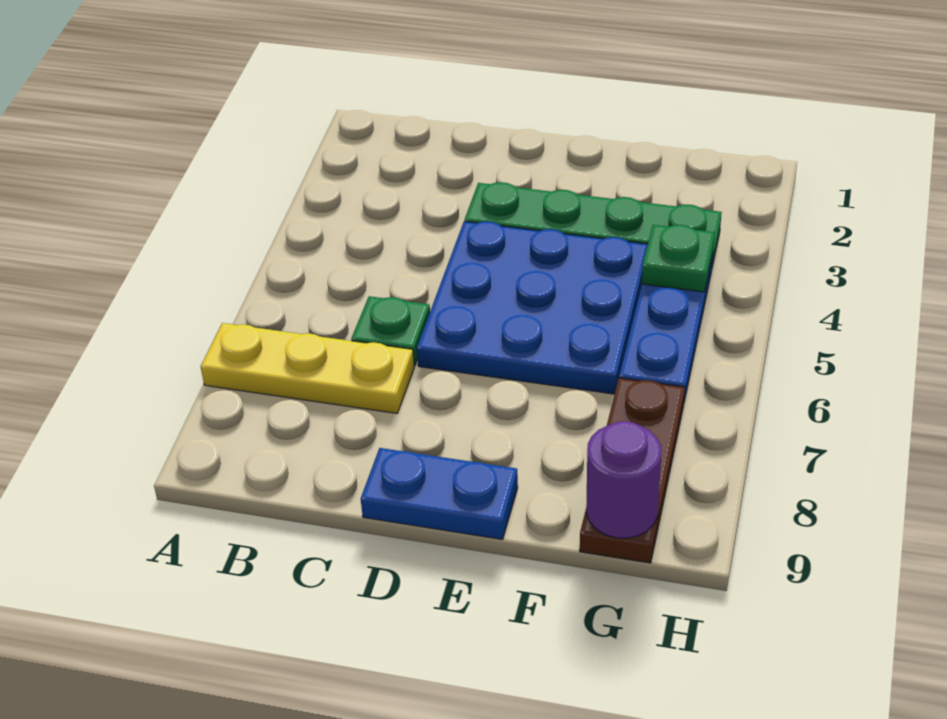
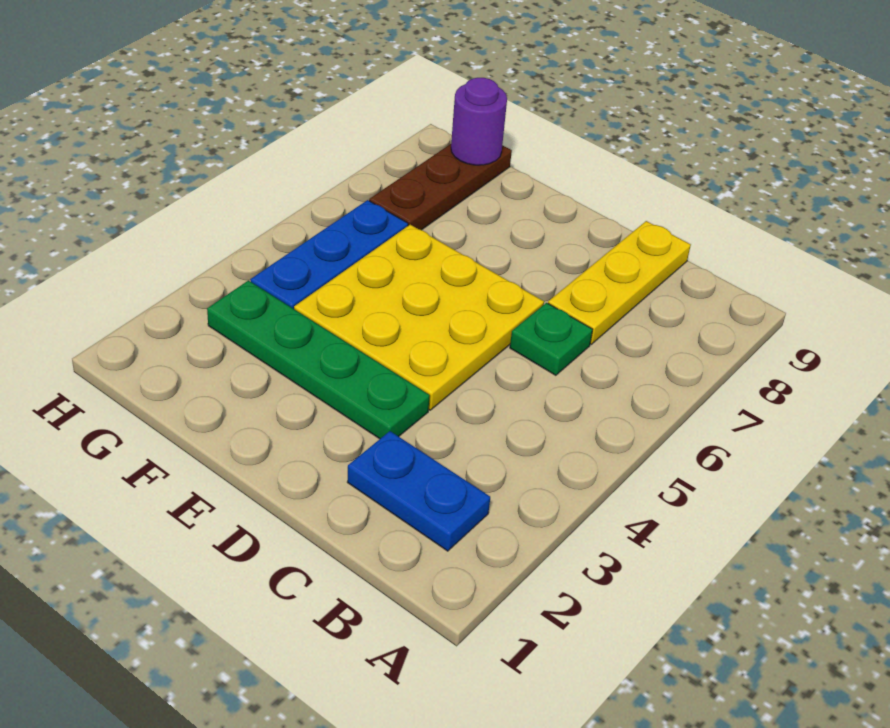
yellow plate A7:C7 level 1 -> yellow plate C7:C9 level 1
blue plate D4:F6 level 1 -> yellow plate D4:F6 level 1
blue plate D9:E9 level 1 -> blue plate B2:C2 level 1
green plate G4 level 2 -> none

